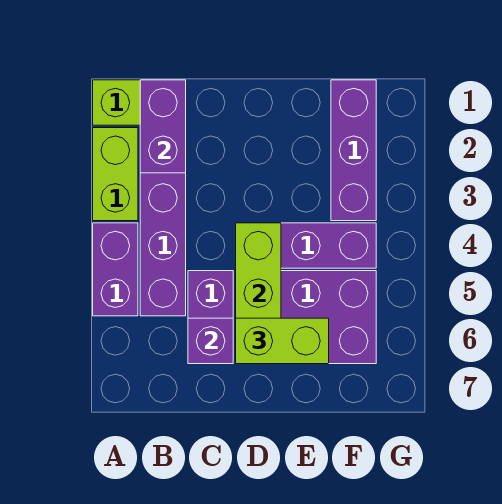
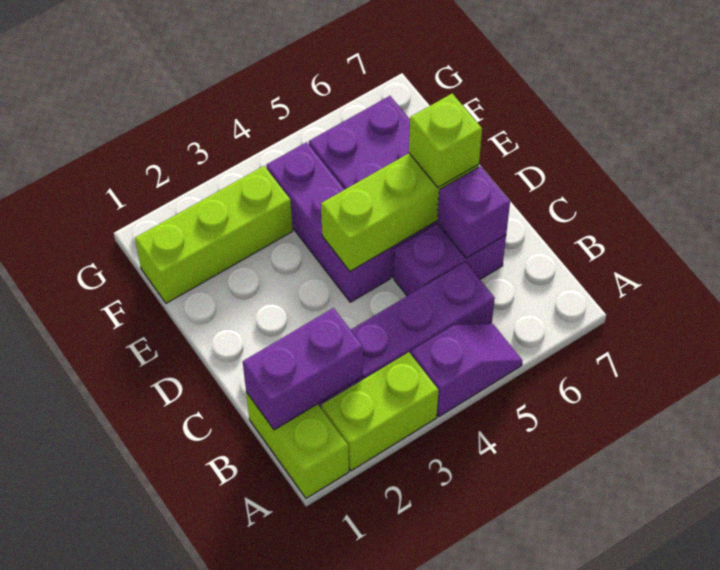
purple brick A4:A5 level 1 -> purple slope A4:A5 level 1 top 4
lime brick D6:E6 level 3 -> lime brick D6 level 3
purple brick F1:F3 level 1 -> lime brick F1:F3 level 1

